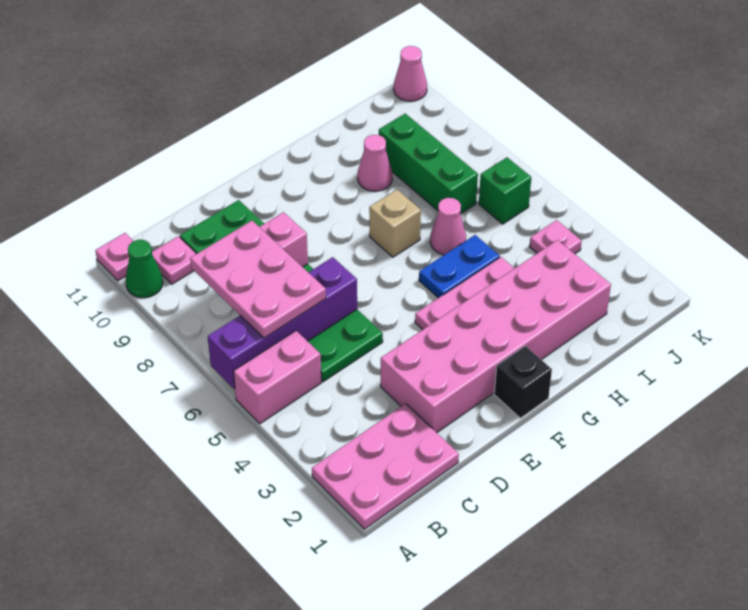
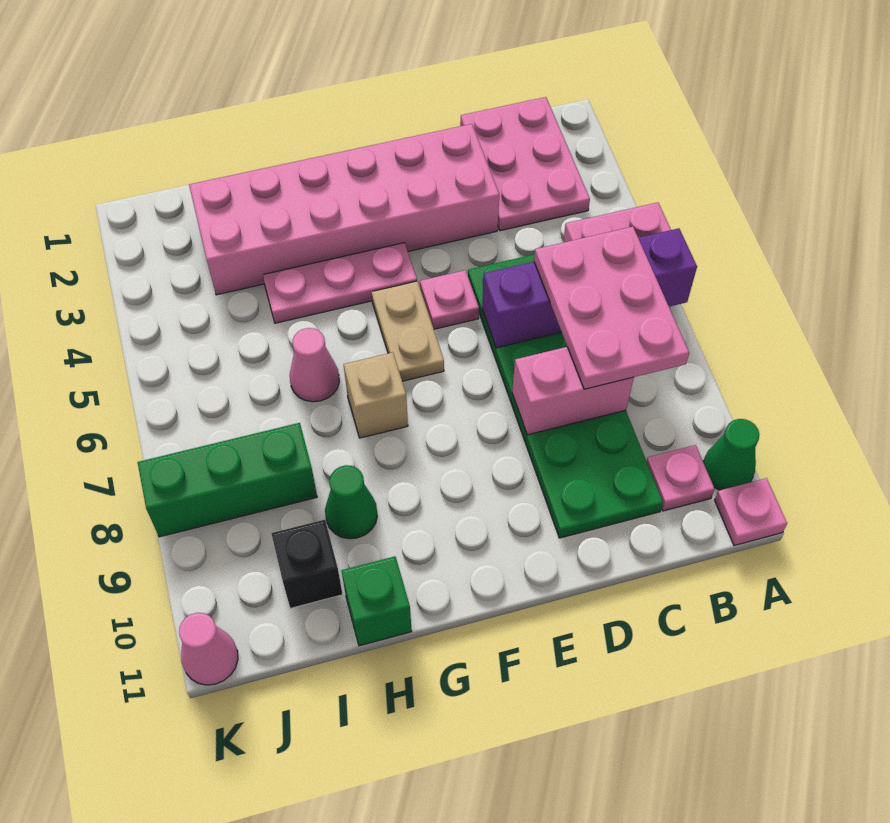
pink plate A1:C2 level 1 -> pink plate B1:C3 level 1
black brick F1 level 1 -> black brick I10 level 1
none -> tan plate F5:F6 level 1
blue plate G5:H5 level 1 -> none
pink cone H9 level 1 -> green cone H9 level 1
green brick I7:I9 level 1 -> green brick I8:K8 level 1
pink plate J4 level 1 -> pink plate E5 level 1
green brick J6 level 1 -> green brick H11 level 1

